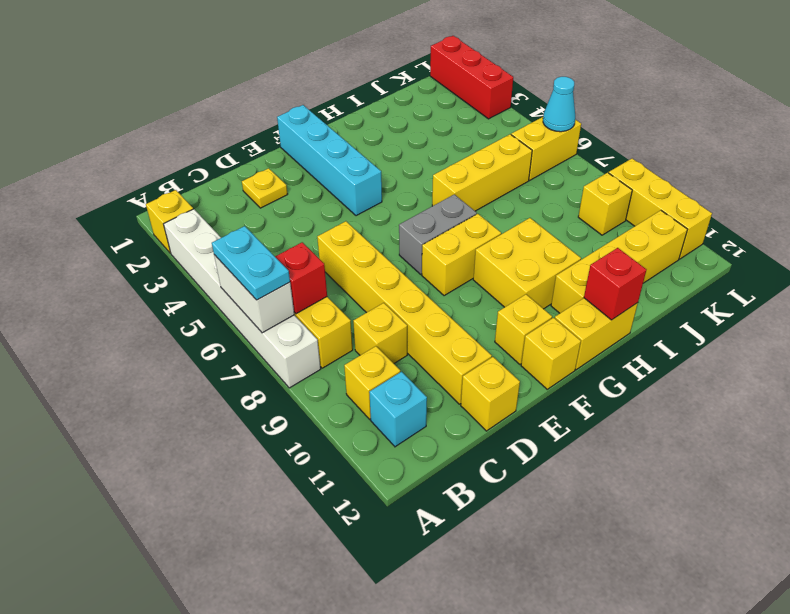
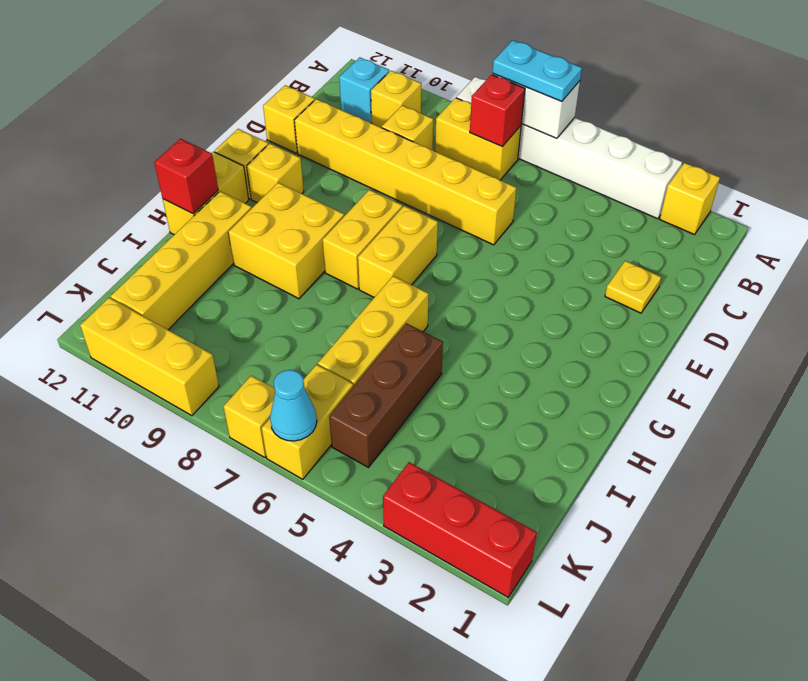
cyan brick F1:F4 level 1 -> none
grey brick F7:G7 level 1 -> yellow brick F7:G7 level 1
none -> brown brick I5:K5 level 1
yellow brick K9 level 1 -> yellow brick L7 level 1

